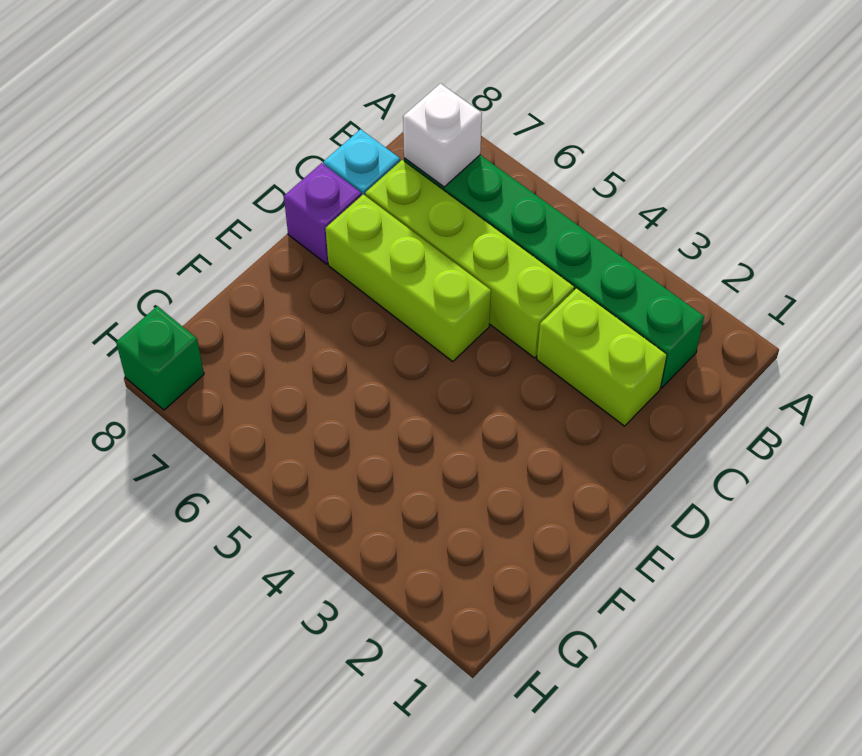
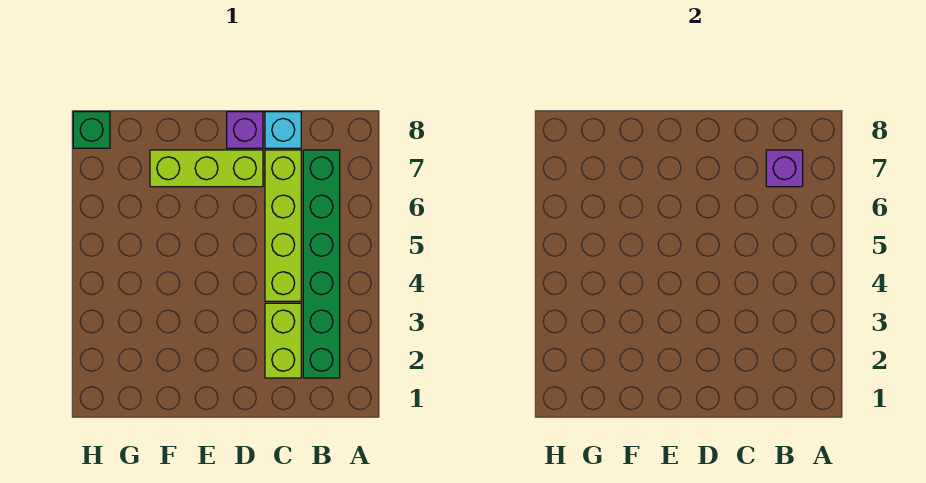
white brick B7 level 2 -> purple brick B7 level 2
lime brick D5:D7 level 1 -> lime brick D7:F7 level 1

